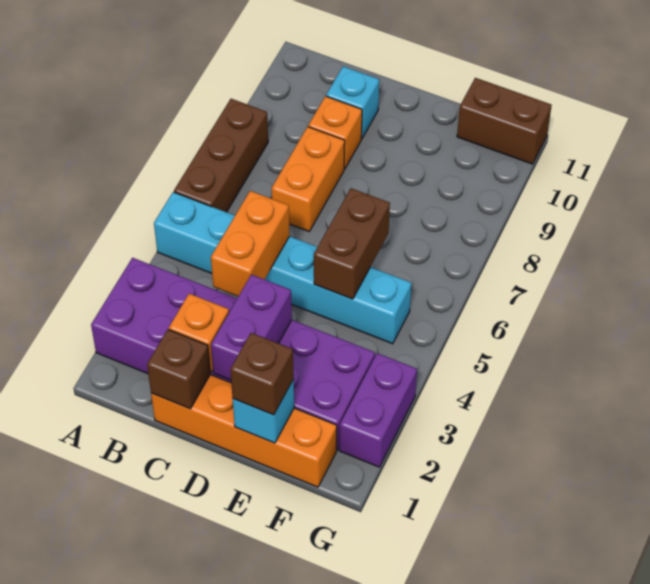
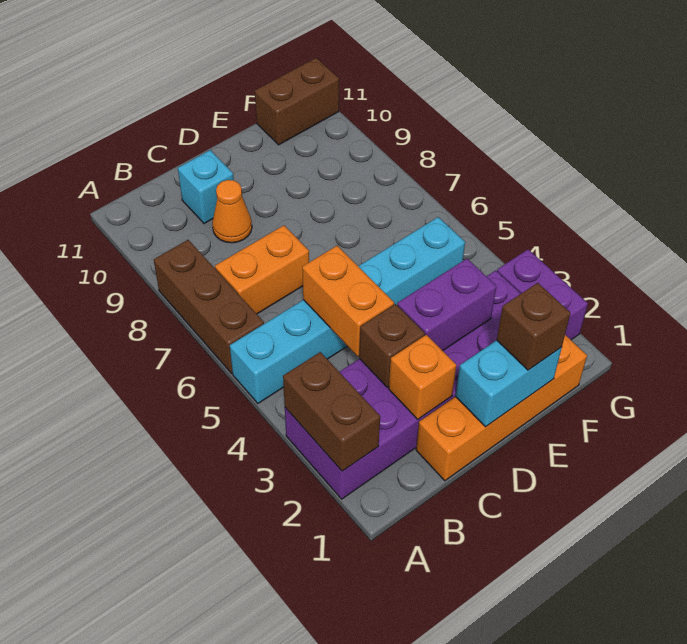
brown brick C1 level 2 -> brown brick C3 level 2
orange brick C7:C8 level 1 -> orange brick B7:C7 level 1
orange brick C9 level 1 -> orange cone C9 level 1
purple brick D2:D3 level 2 -> purple brick D3:E3 level 2
cyan brick E1 level 2 -> cyan brick D1:E1 level 2
brown brick E5:E6 level 2 -> brown brick A2:A3 level 2

